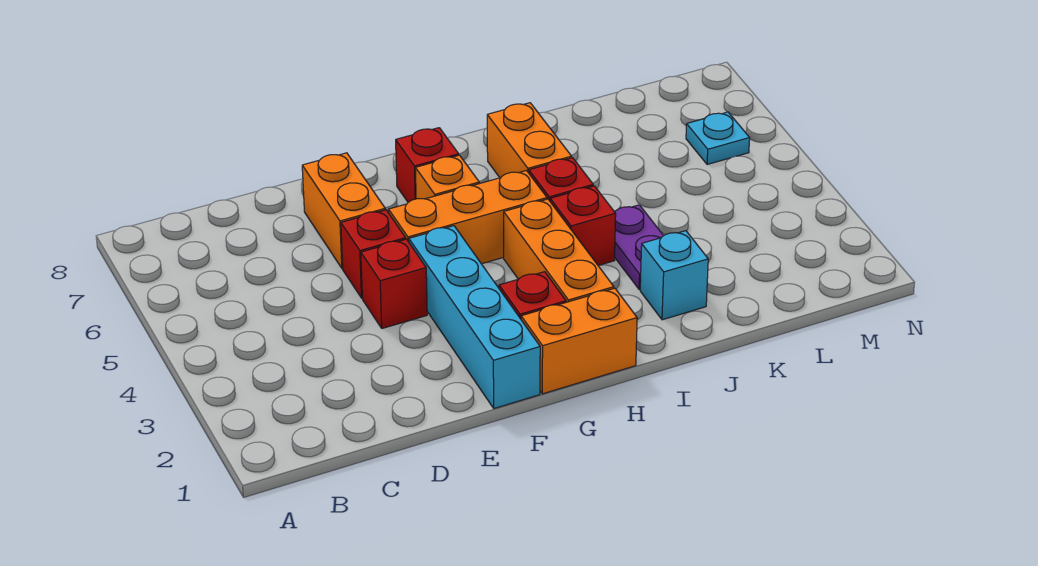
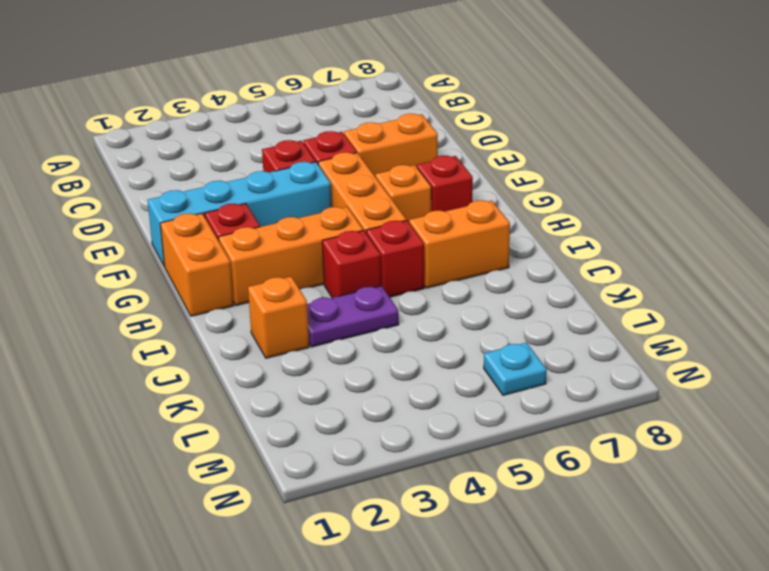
cyan brick J2 level 1 -> orange brick J2 level 1

